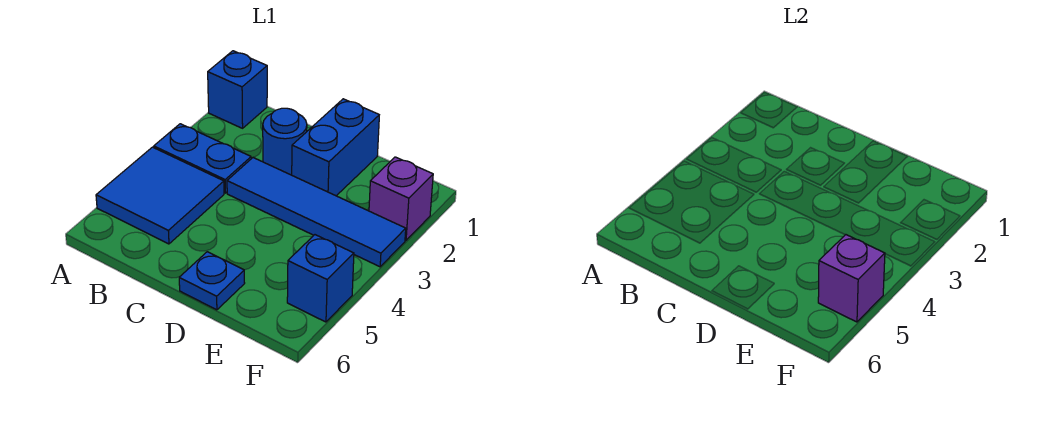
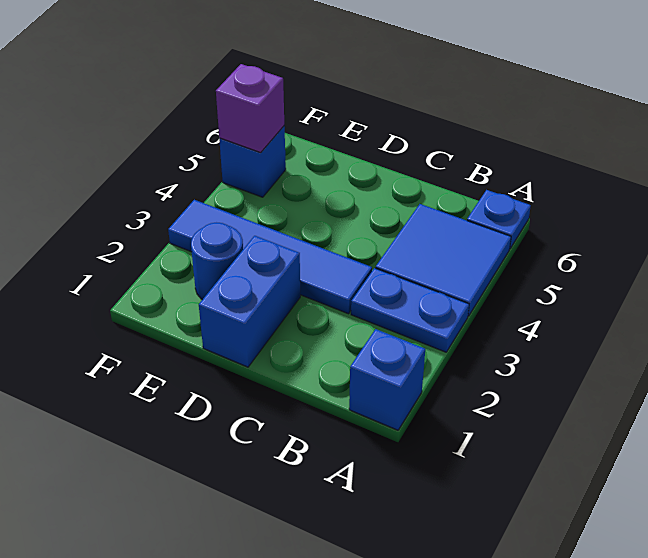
blue round brick C2 level 1 -> blue round brick E2 level 1
blue plate D6 level 1 -> blue plate A6 level 1
purple brick F2 level 1 -> none

